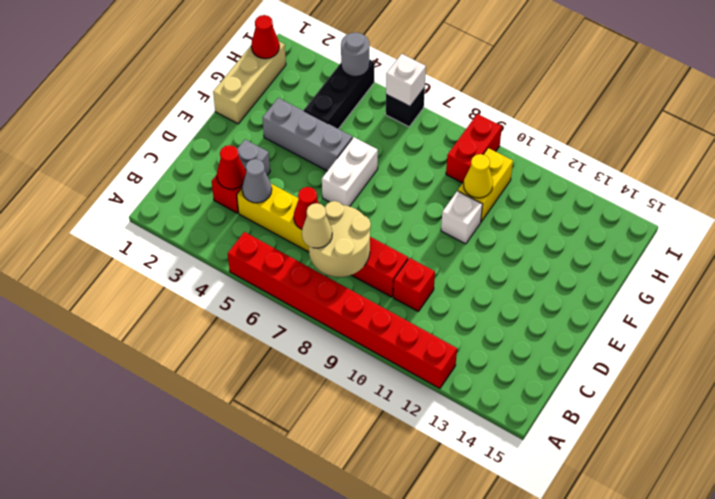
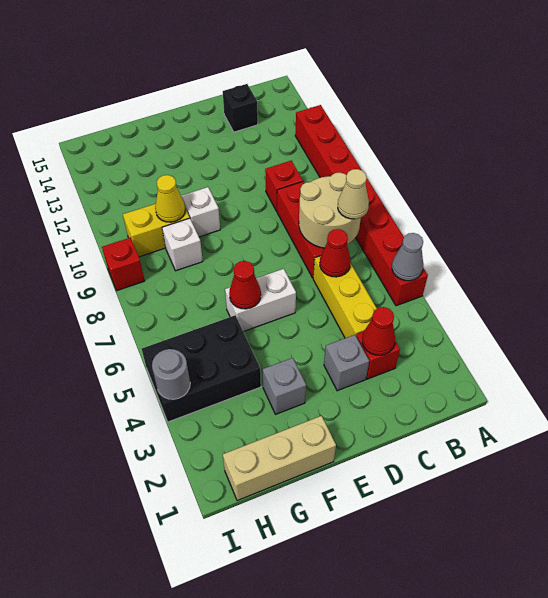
grey cone C4 level 2 -> grey cone A5 level 2
grey brick F3:F5 level 1 -> grey brick F3 level 1
black brick G4:I4 level 1 -> black brick G4:I5 level 1
red cone H1 level 2 -> red cone F6 level 2
red brick H9:I9 level 1 -> red brick I9 level 1
black brick I6 level 1 -> black brick C14 level 1
white brick I6 level 2 -> white brick G9 level 1

